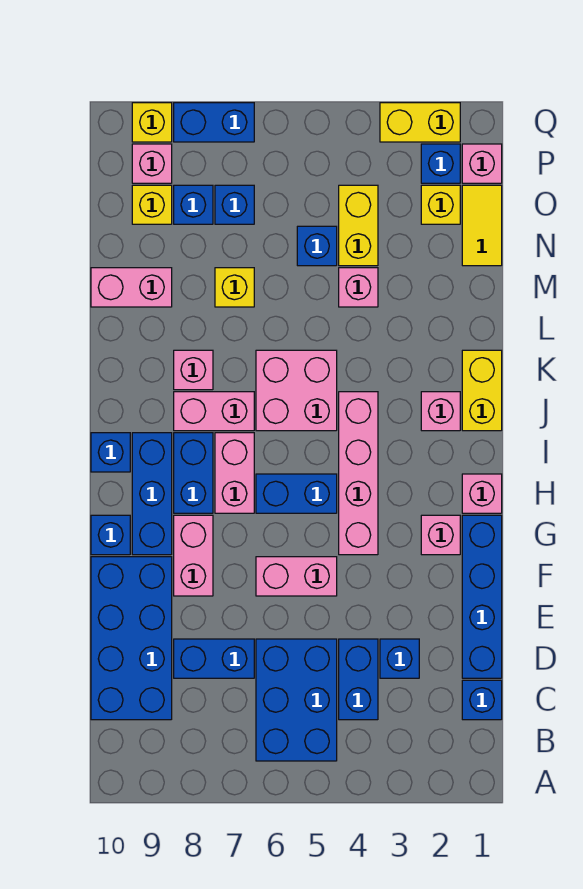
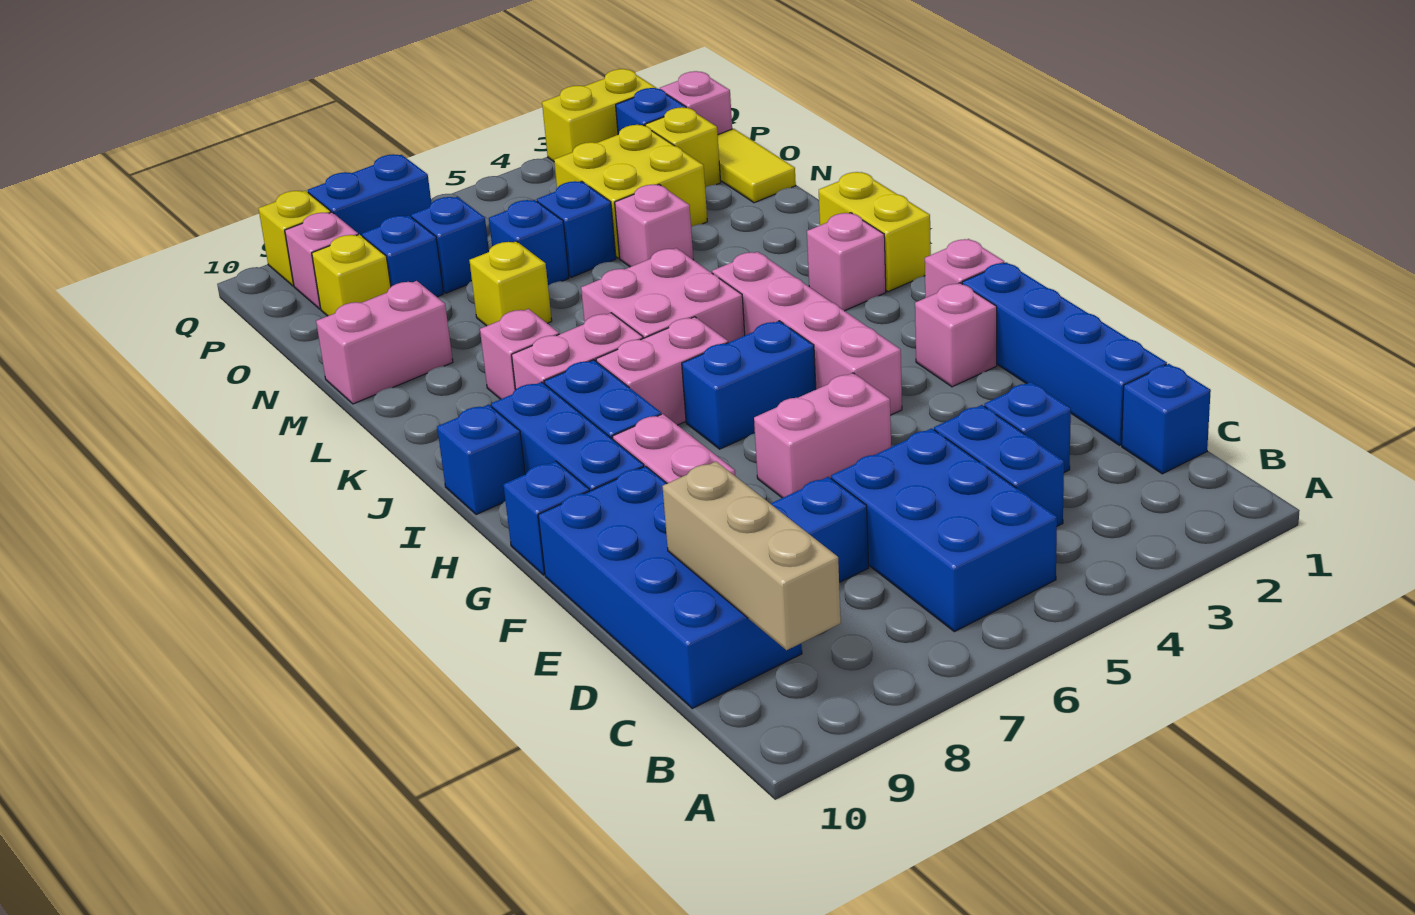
none -> tan brick B9:D9 level 2
pink brick H7:I7 level 1 -> pink brick I6:I7 level 1
yellow brick N4:O4 level 1 -> yellow brick N3:O4 level 1
none -> blue brick N6 level 1

